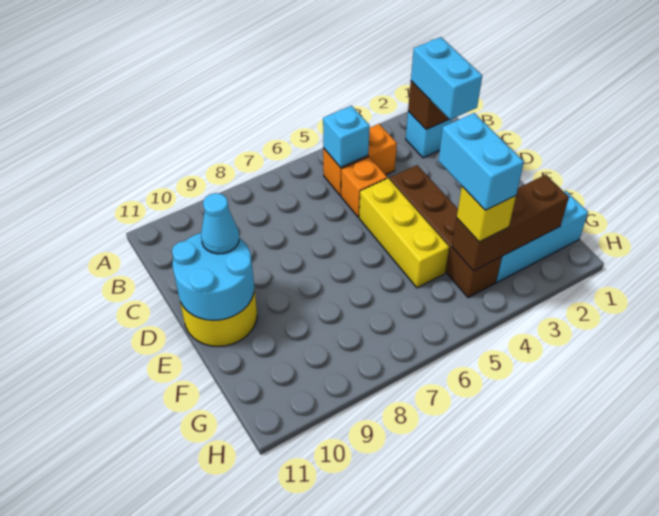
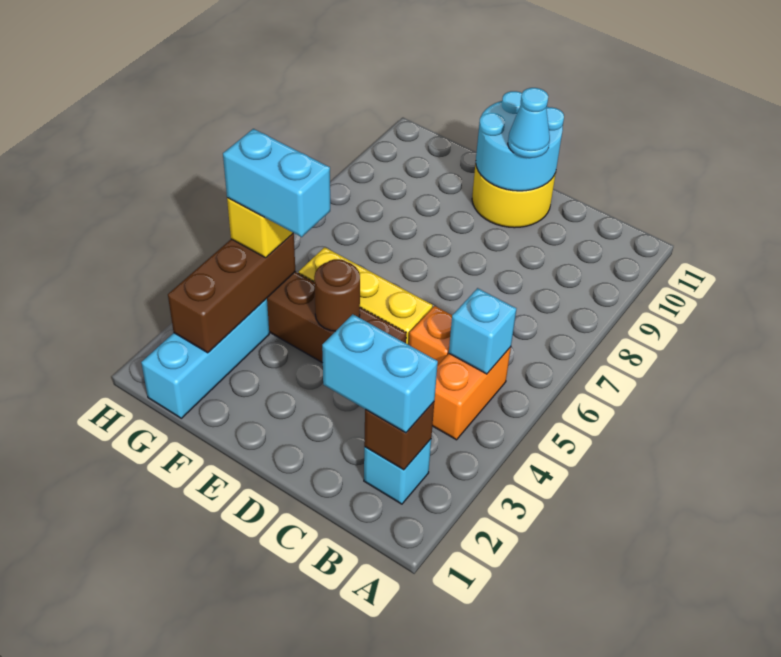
none -> brown round brick E4 level 2

